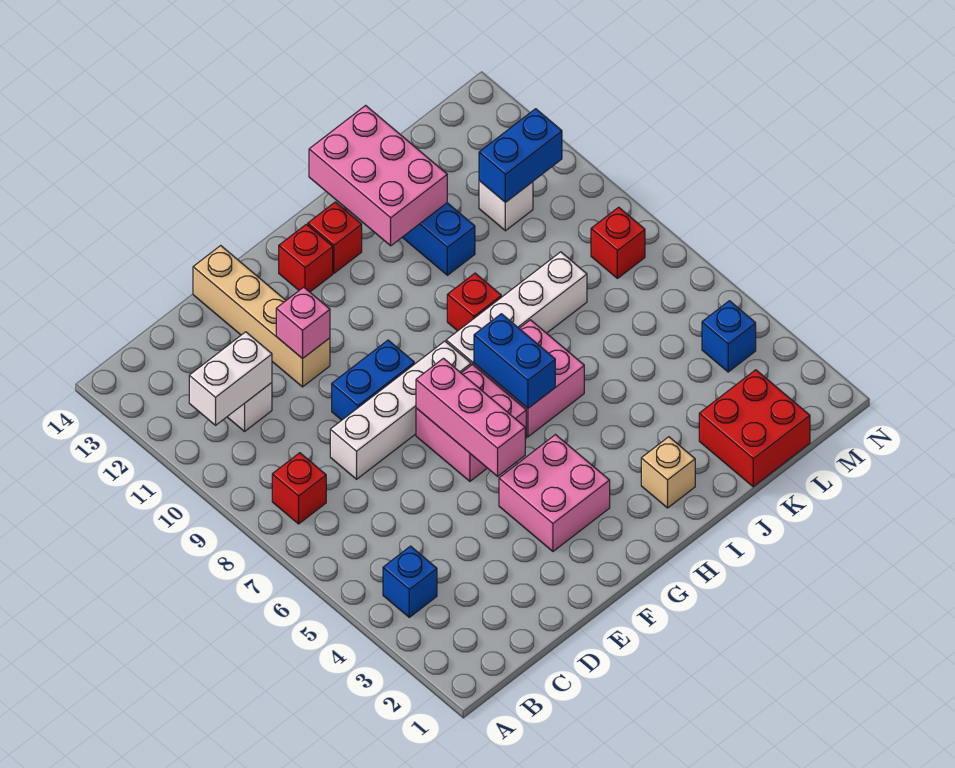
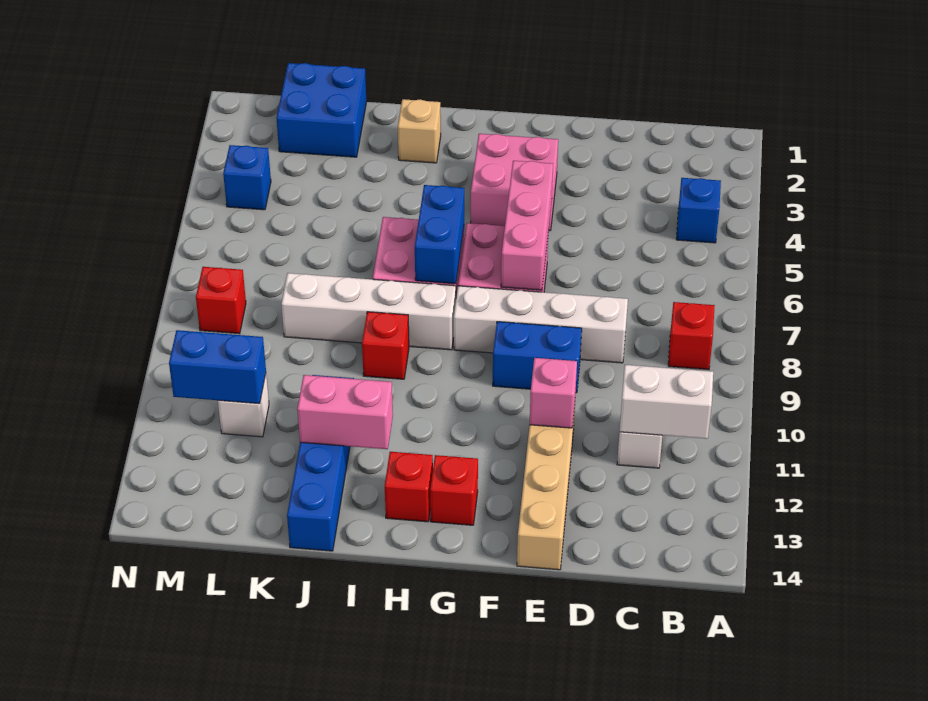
pink brick I12:J14 level 2 -> pink brick I12:J12 level 2
red brick K1:L2 level 1 -> blue brick K1:L2 level 1

